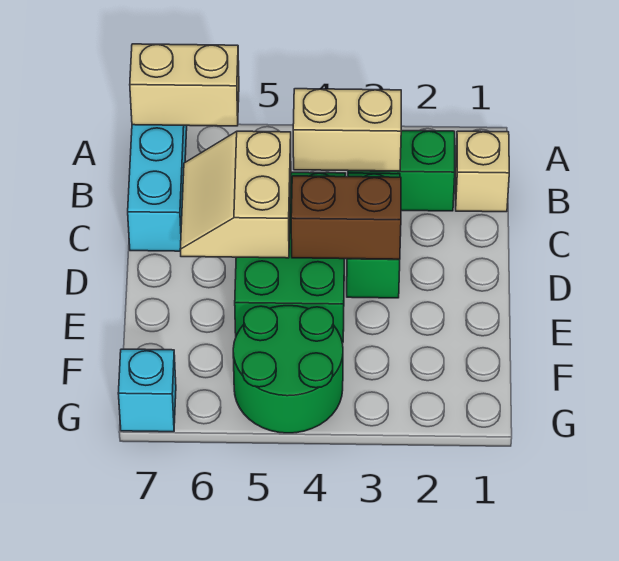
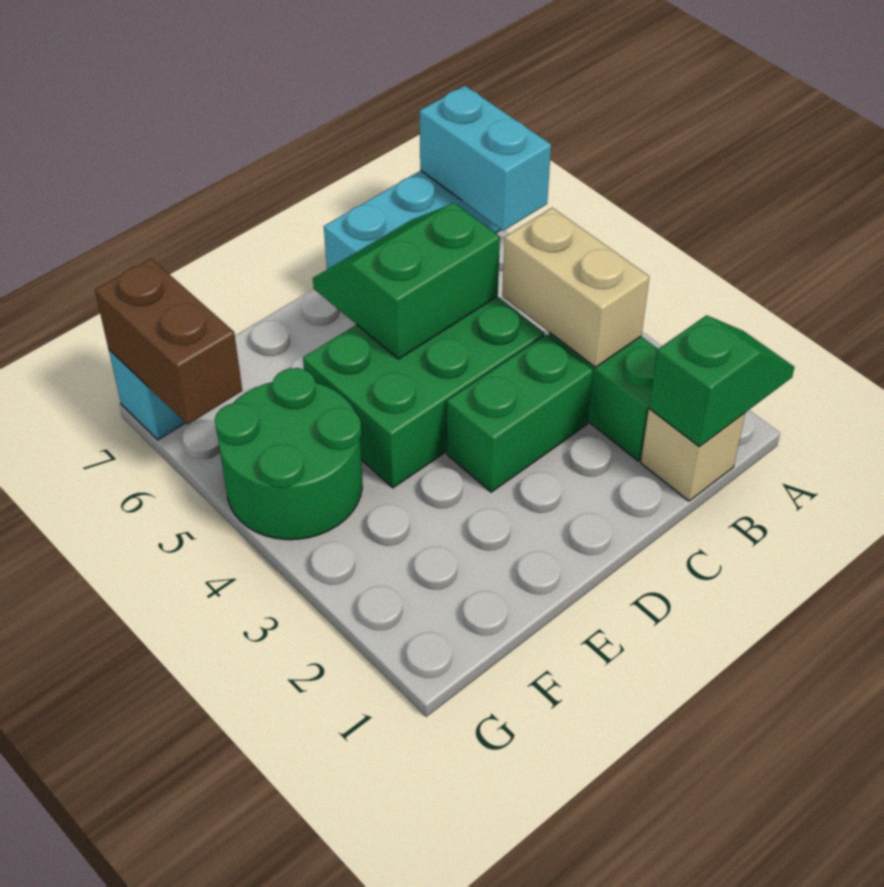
none -> green slope A1:B1 level 2 top B
tan brick A6:A7 level 2 -> cyan brick A6:A7 level 2
tan slope C5:D6 level 2 top 5 -> green slope C5:D6 level 2 top 5
brown brick D3:D4 level 2 -> brown brick G6:G7 level 2

